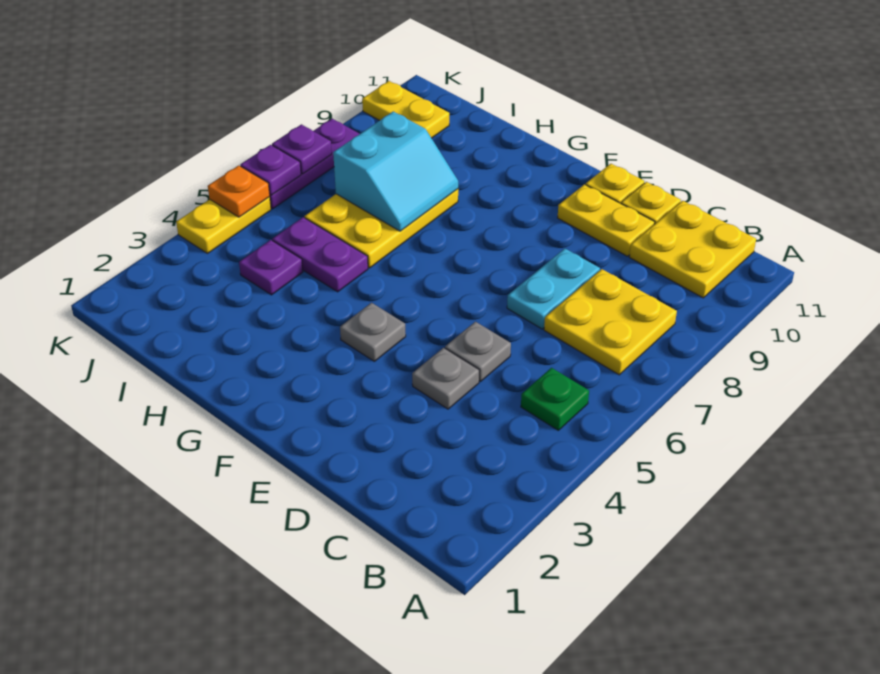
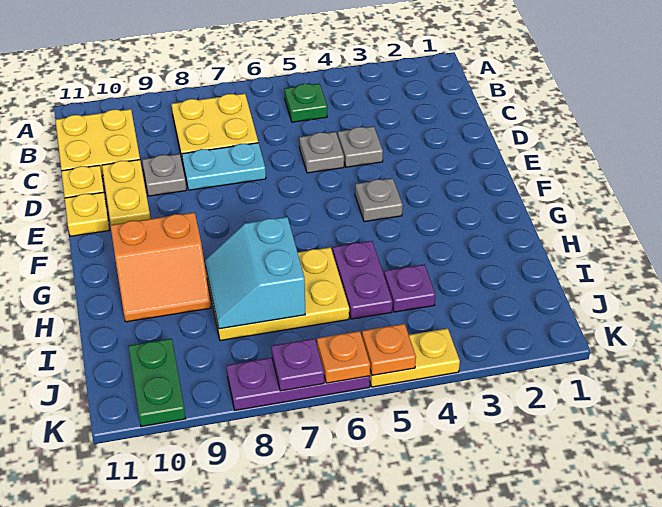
none -> grey plate D9 level 1
none -> orange slope G9:H10 level 1 top G
cyan slope H7:I8 level 2 top I -> cyan slope H7:I8 level 2 top 7
yellow plate J10:K10 level 1 -> green plate J10:K10 level 1
purple plate K6 level 2 -> orange plate K6 level 2

